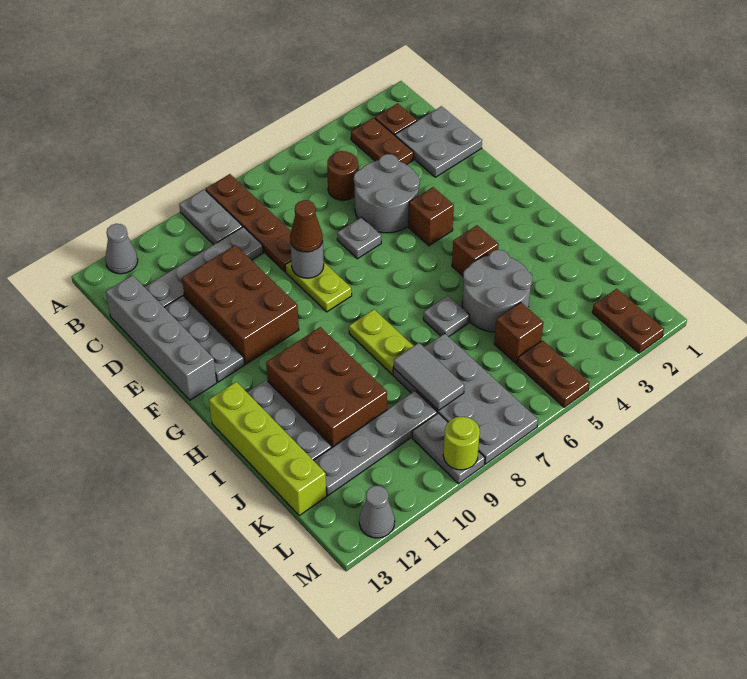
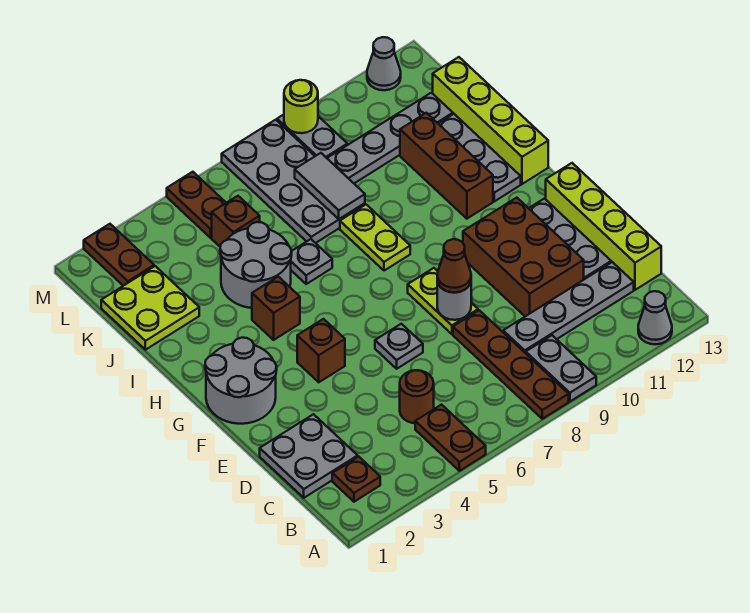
brown plate B3:C3 level 1 -> brown plate A5:B5 level 1
grey brick C13:F13 level 1 -> lime brick C13:F13 level 1
grey round brick D4:E5 level 1 -> grey round brick F1:G2 level 1
brown brick H10:J11 level 1 -> brown brick H11:J11 level 1
none -> lime plate J1:K2 level 1

